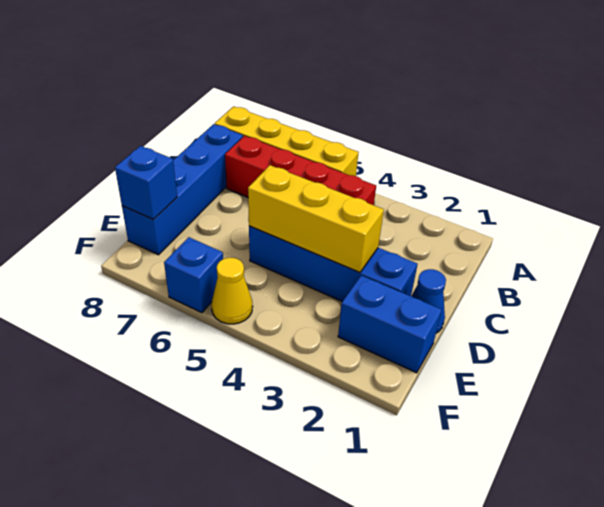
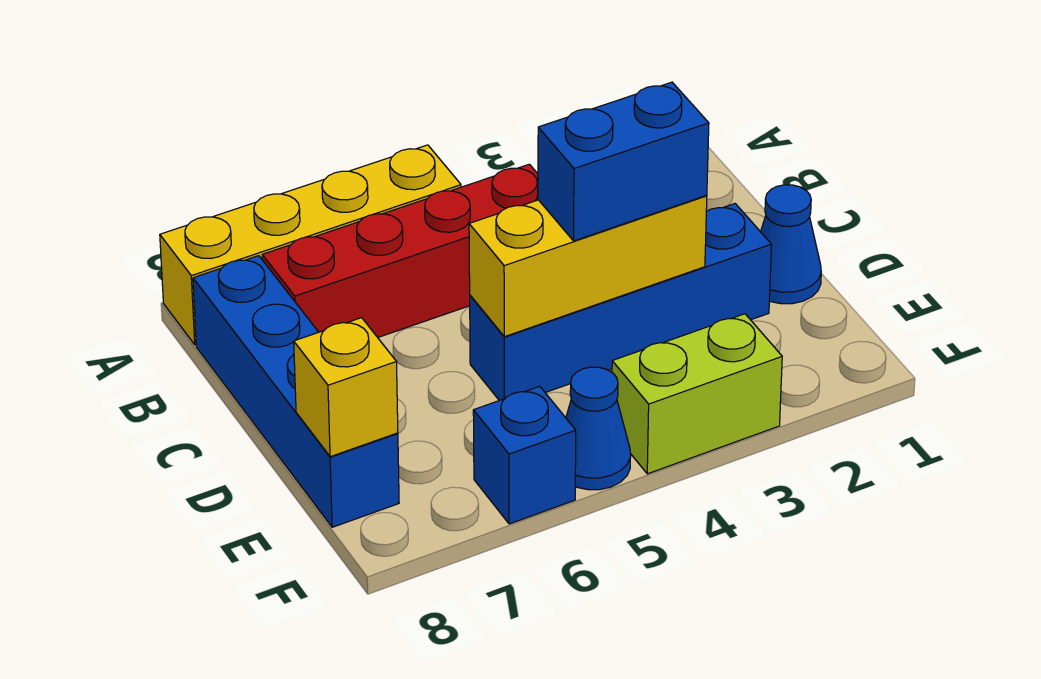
blue brick E1:E2 level 1 -> blue brick D3:D4 level 3
blue brick E8 level 2 -> yellow brick E8 level 2
none -> lime brick F3:F4 level 1
yellow cone F5 level 1 -> blue cone F5 level 1

